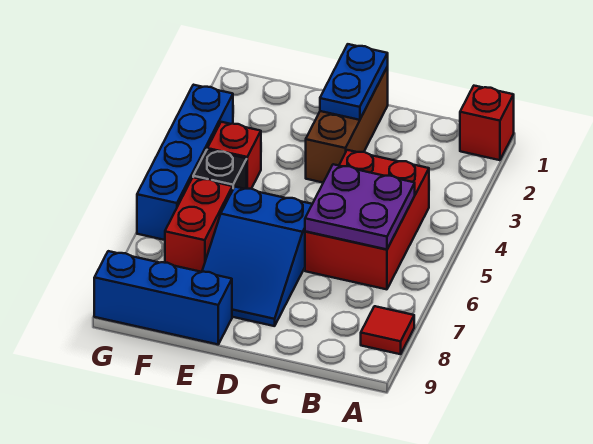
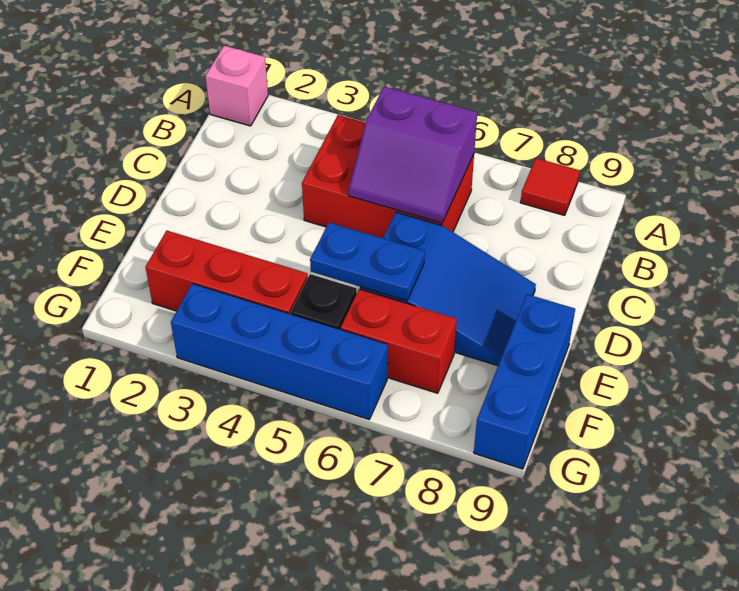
red brick A1 level 1 -> pink brick A1 level 1
purple plate B5:C6 level 2 -> purple slope B5:C6 level 2 top B
brown brick D1:D3 level 1 -> none
blue plate D1:D2 level 2 -> blue plate E5:E6 level 2
red brick F4 level 1 -> red brick F2:F4 level 1

